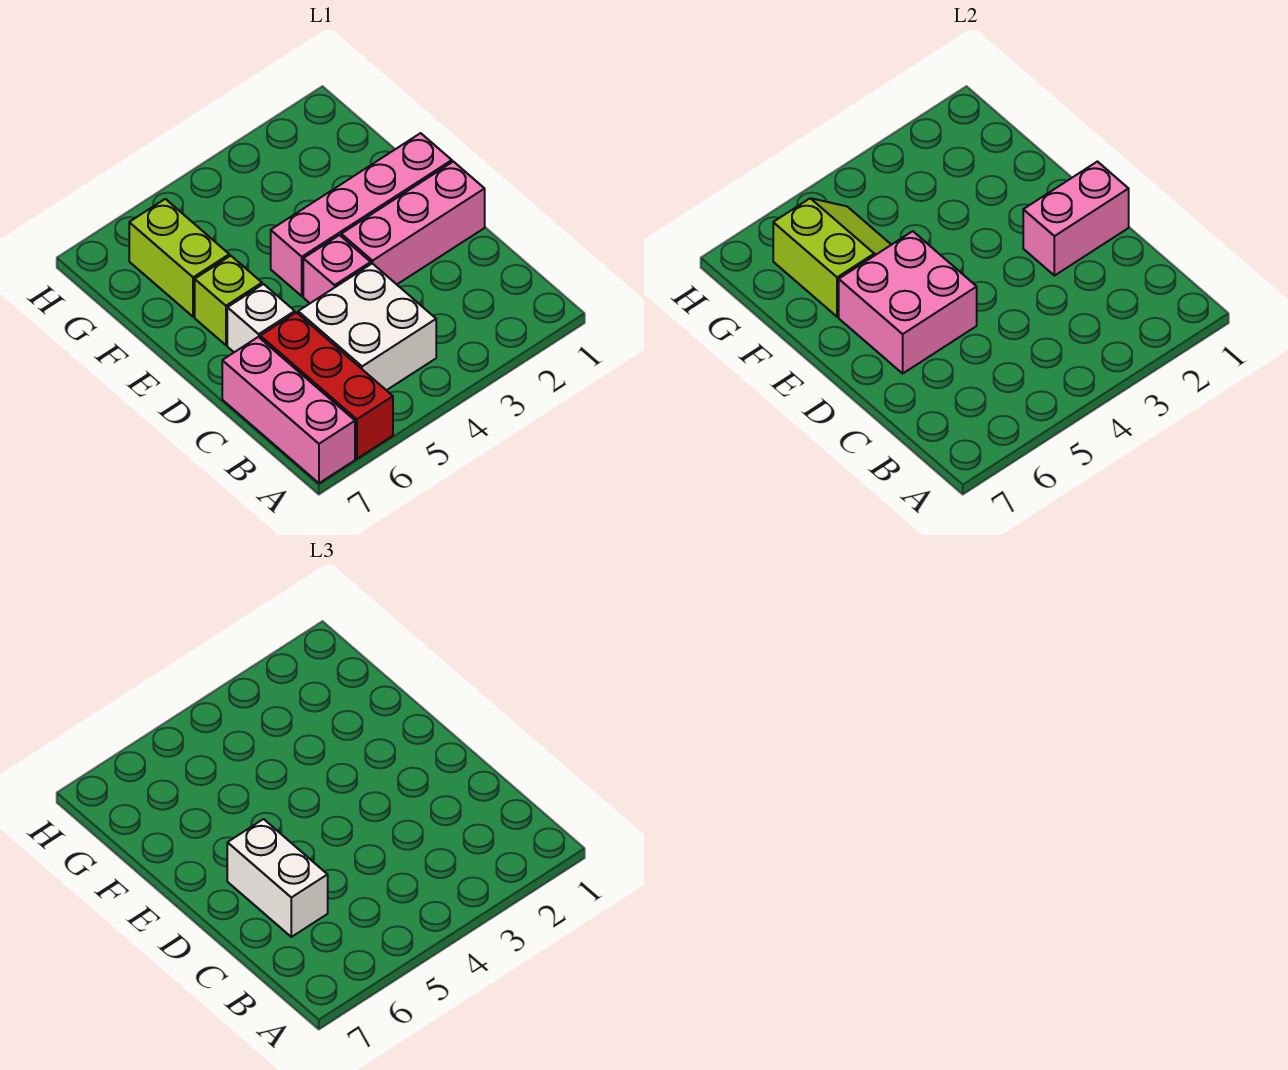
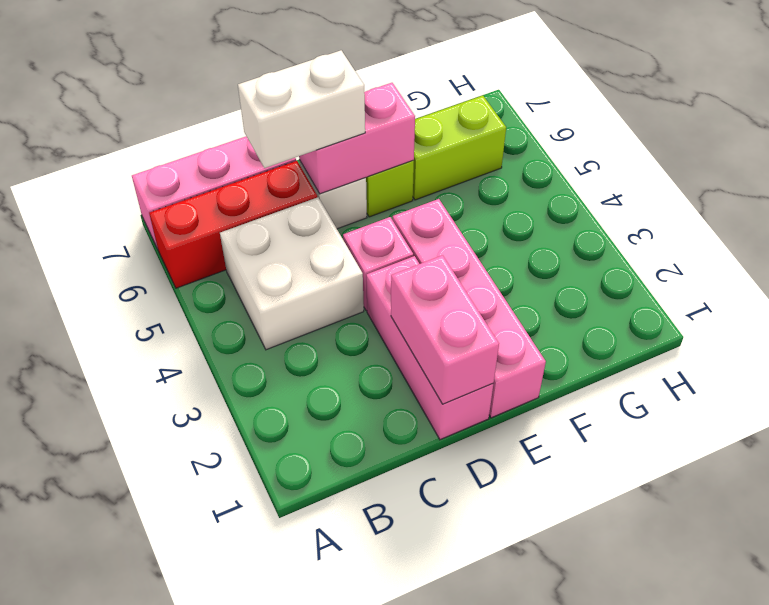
pink brick D5:E6 level 2 -> pink brick D6:E6 level 2
lime slope F5:G6 level 2 top 6 -> none

